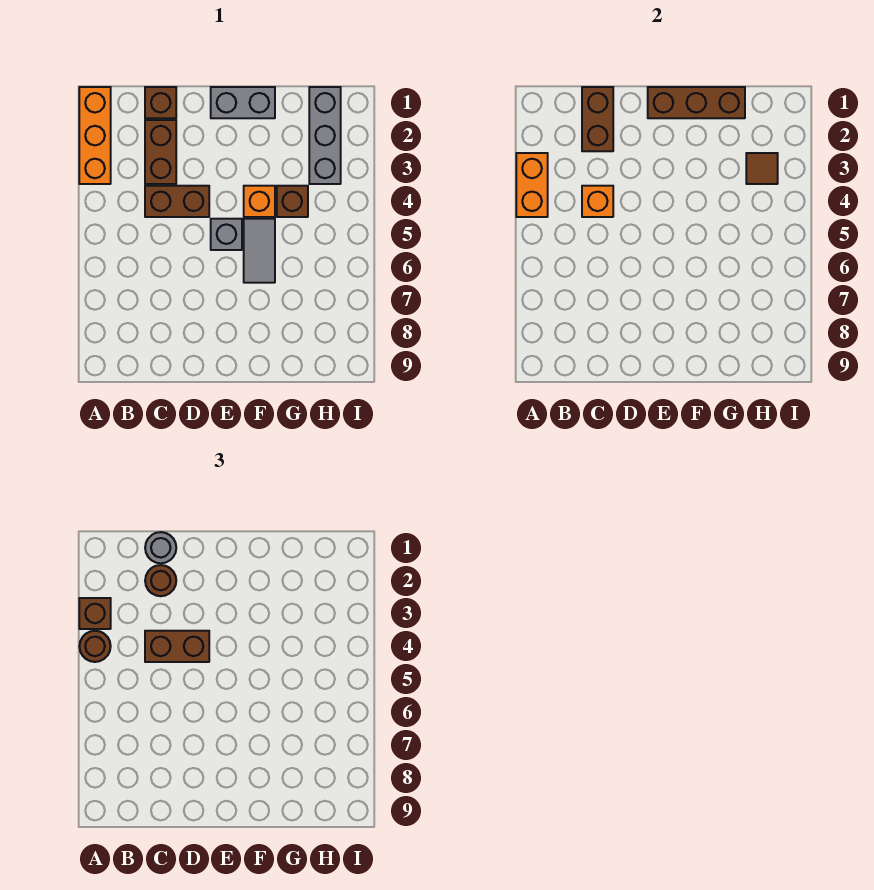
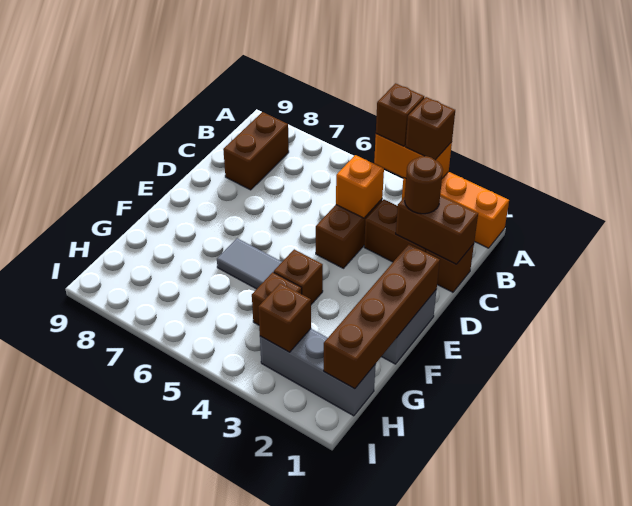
brown round brick A4 level 3 -> brown brick A4 level 3
grey round brick C1 level 3 -> none
brown brick C4:D4 level 3 -> brown brick B8:C8 level 1
brown brick E1:G1 level 2 -> brown brick E1:H1 level 2
grey brick E5 level 1 -> none
orange brick F4 level 1 -> brown brick F4 level 1
brown tile H3 level 2 -> brown brick H3 level 2

